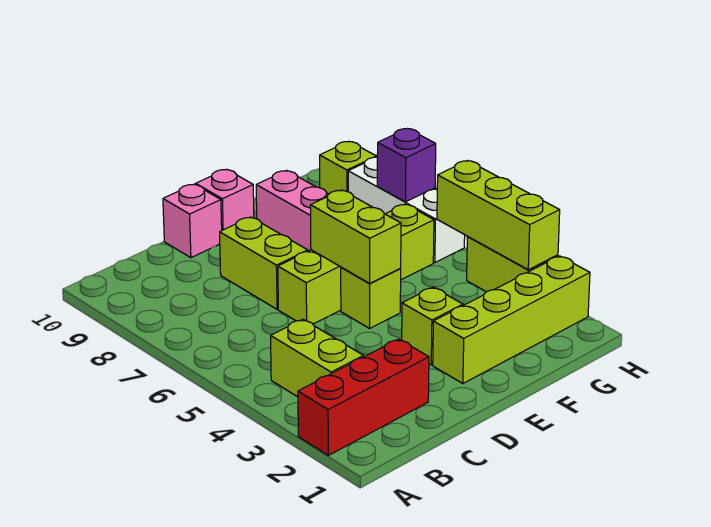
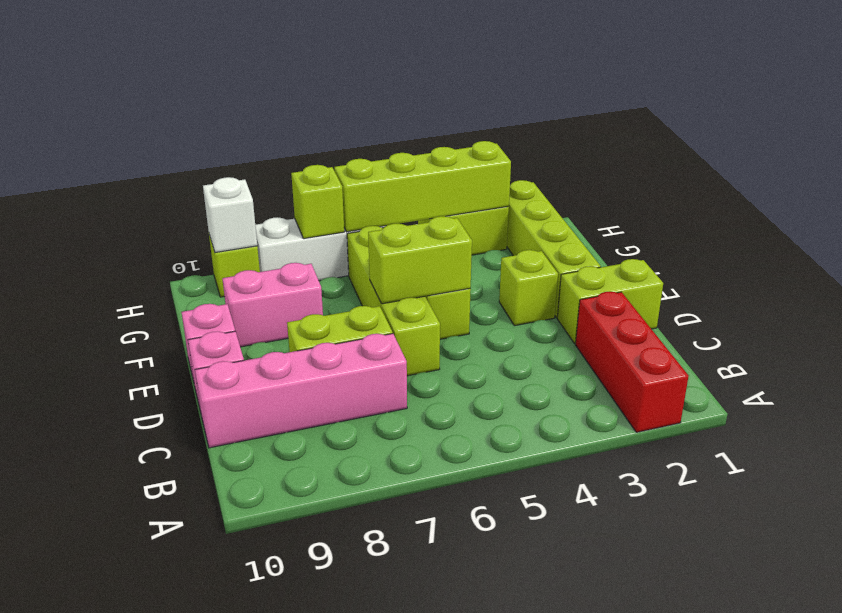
lime brick B3:B4 level 1 -> lime brick D1:D2 level 1
none -> pink brick C7:C10 level 1
lime brick H3:H5 level 2 -> lime brick H3:H6 level 2
purple brick H7 level 2 -> lime brick H7 level 2
none -> white brick H9 level 2

